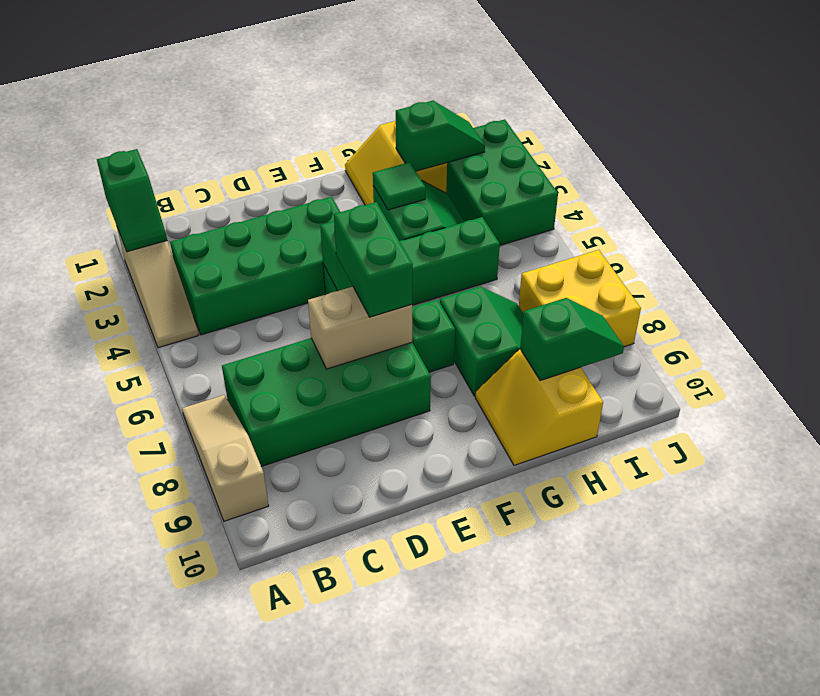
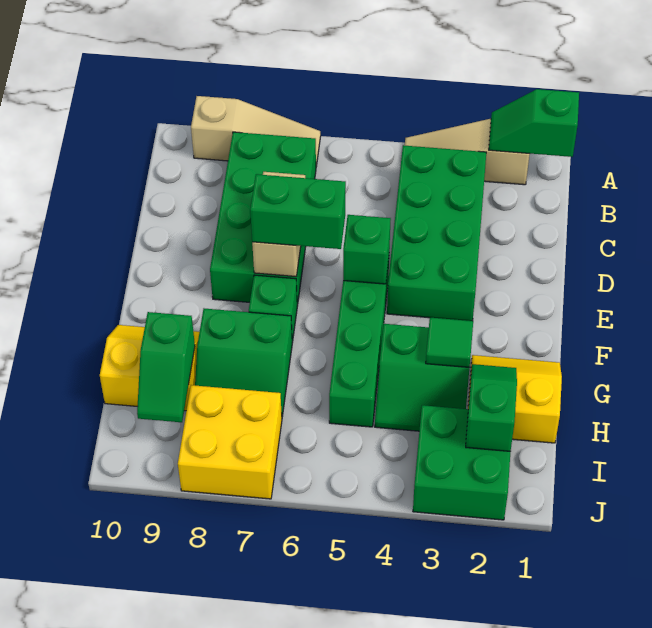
green slope H2:I2 level 2 top H -> green slope H2:I2 level 2 top I
green brick I2:J4 level 1 -> green brick I2:J3 level 1

